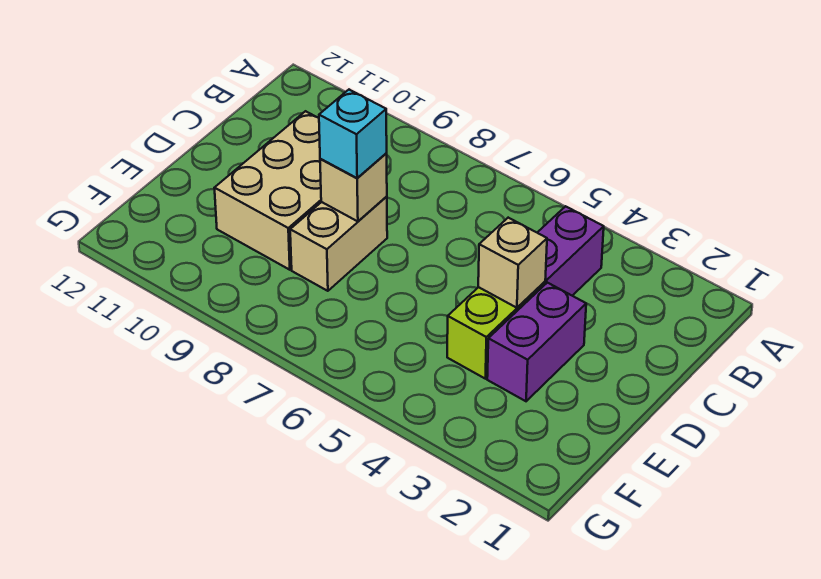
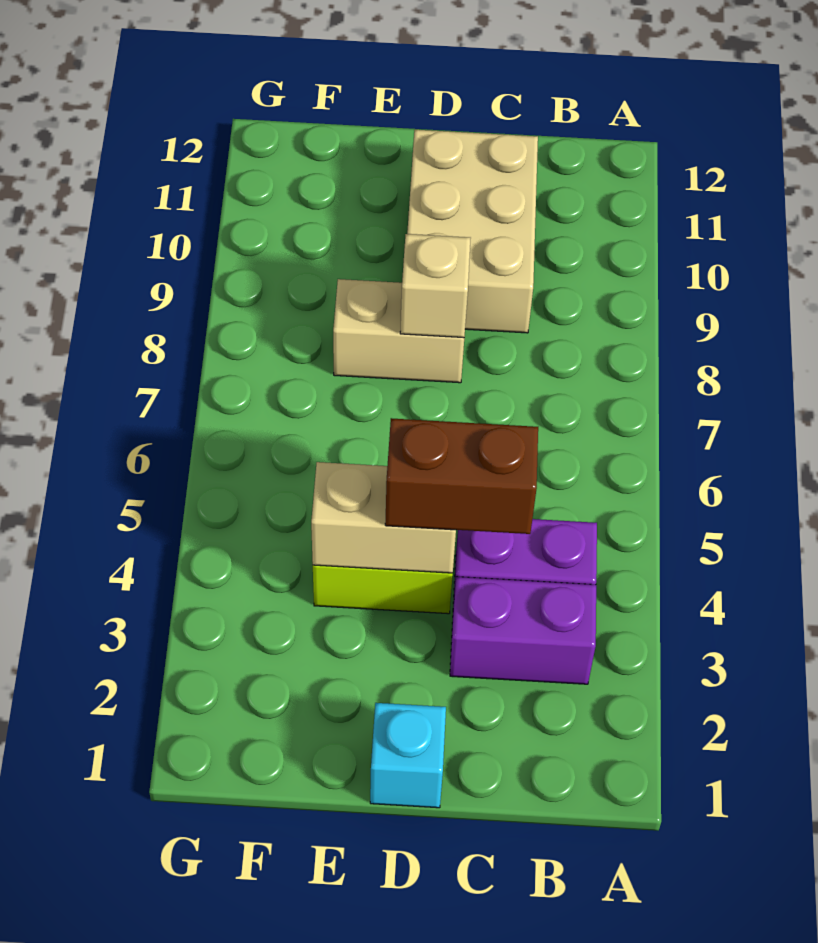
none -> brown brick C4:D4 level 3
tan brick C9:E10 level 1 -> tan brick C9:D11 level 1
purple brick D3:E3 level 1 -> purple brick B3:C3 level 1
tan brick D4 level 2 -> tan brick D4:E4 level 2
cyan brick D8 level 3 -> cyan brick D1 level 1

